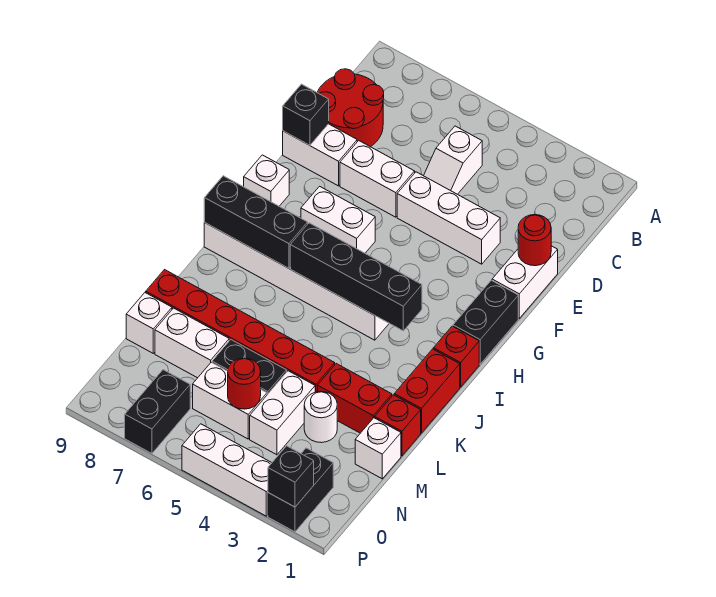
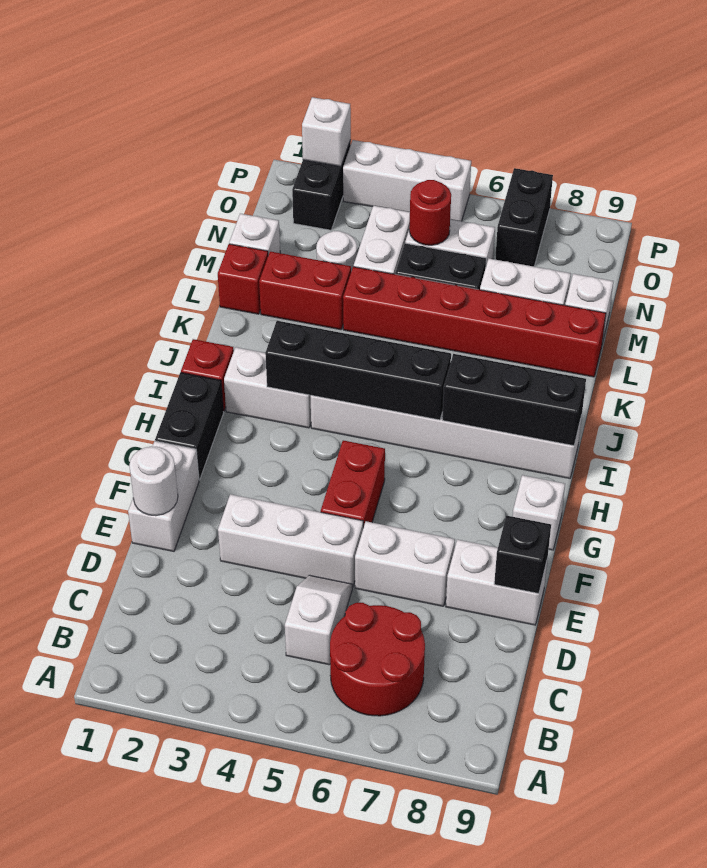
red round brick C8:D9 level 1 -> red round brick B6:C7 level 1
red round brick E1 level 2 -> white round brick E1 level 2
white brick G6:G7 level 1 -> white brick I2:I3 level 1
red brick J1:K1 level 1 -> red brick F5:G5 level 1
black brick P2 level 2 -> white brick P2 level 2

